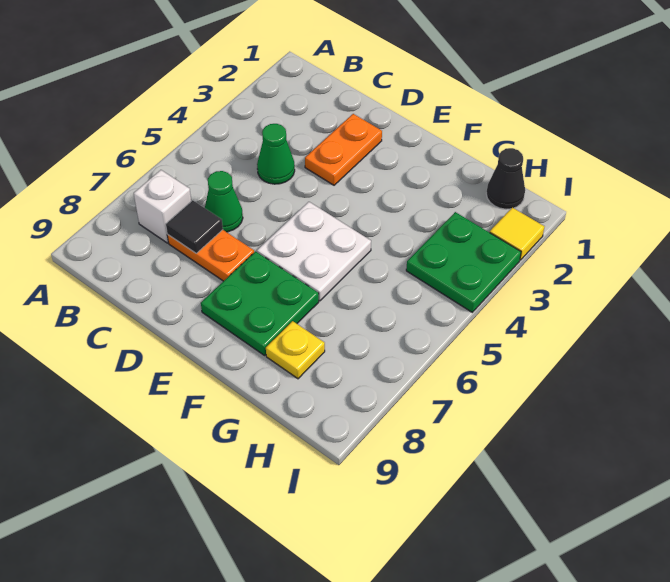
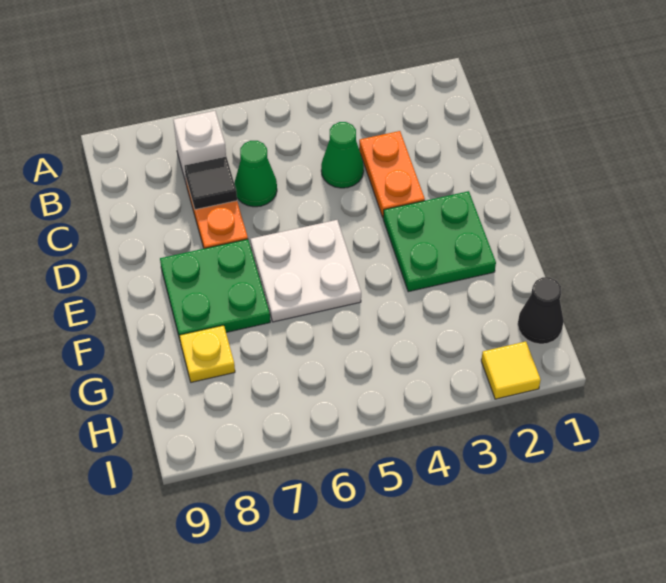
orange plate D2:D3 level 1 -> orange plate C3:D3 level 1
green plate H3:I4 level 1 -> green plate E2:F3 level 1

